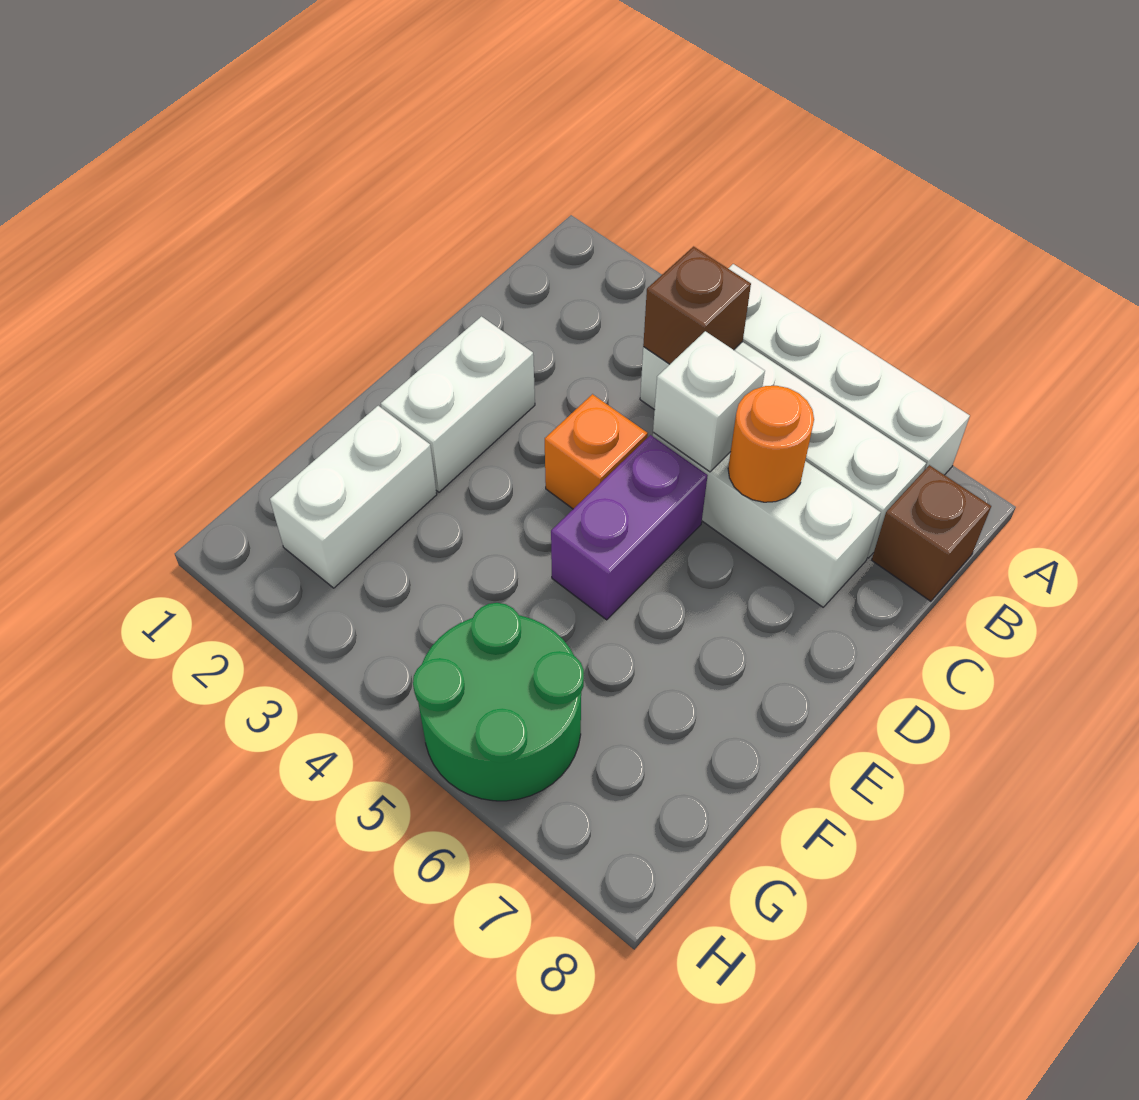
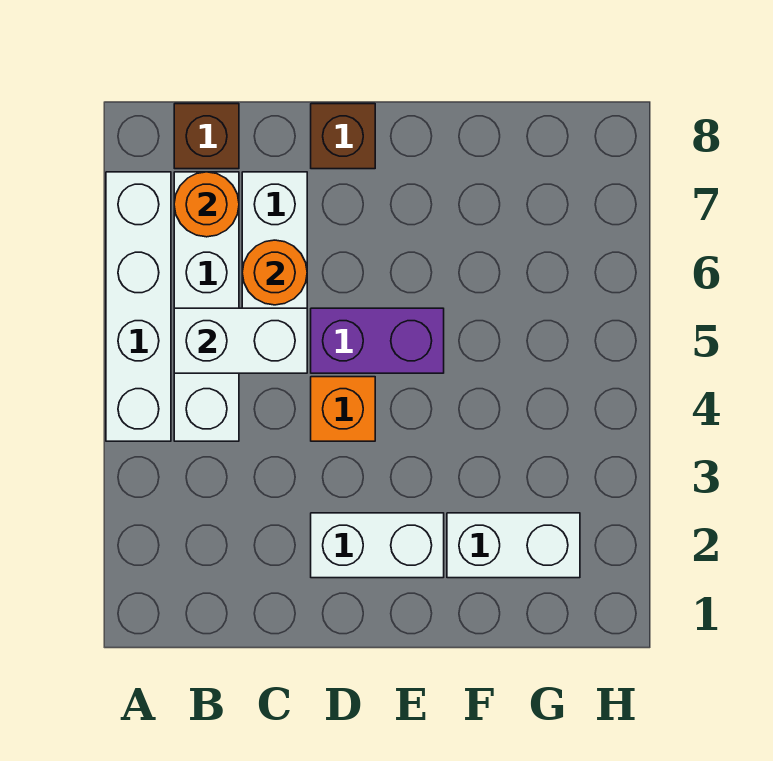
brown brick B4 level 2 -> brown brick D8 level 1
none -> orange round brick B7 level 2
white brick C5 level 2 -> white brick B5:C5 level 2
green round brick G5:H6 level 1 -> none

